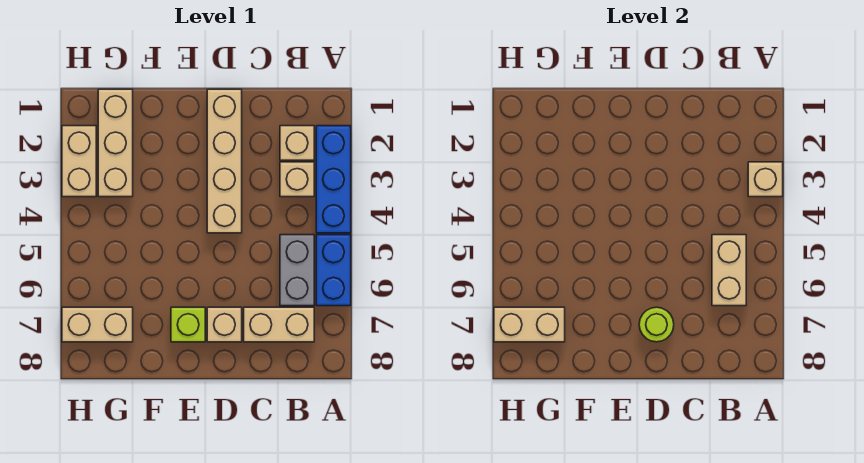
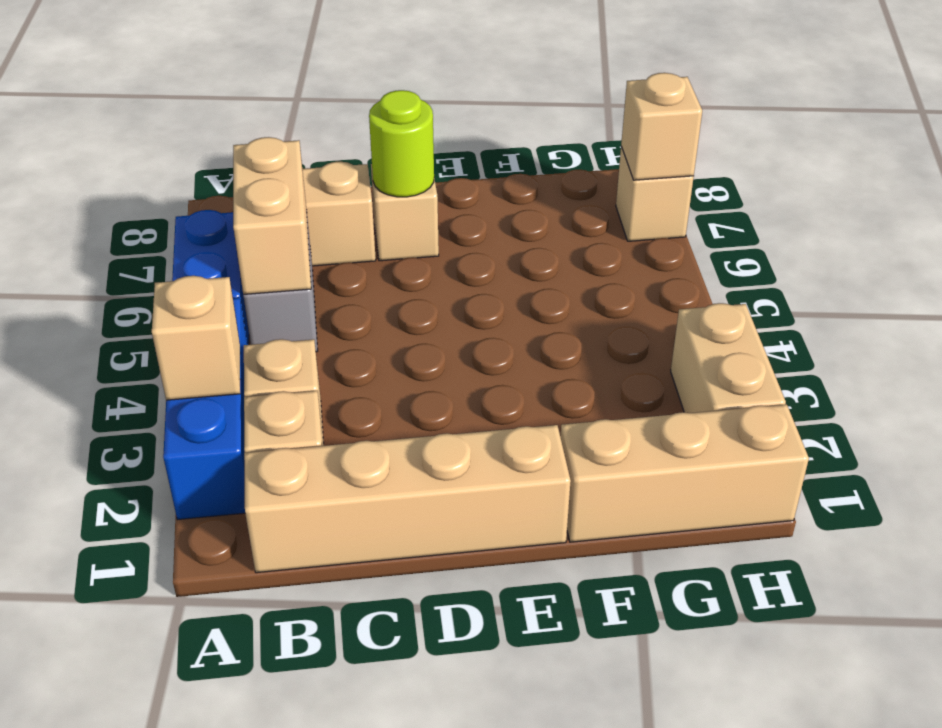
tan brick D1:D4 level 1 -> tan brick B1:E1 level 1
lime brick E7 level 1 -> none
tan brick G1:G3 level 1 -> tan brick F1:H1 level 1
tan brick G7:H7 level 1 -> tan brick H7 level 1
tan brick G7:H7 level 2 -> tan brick H7 level 2

